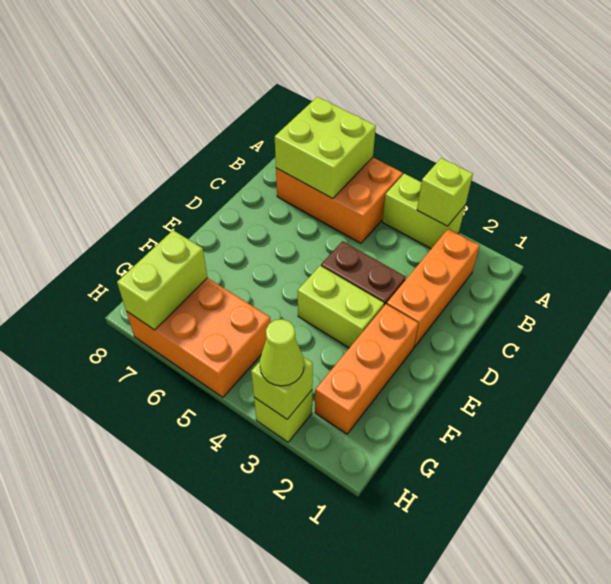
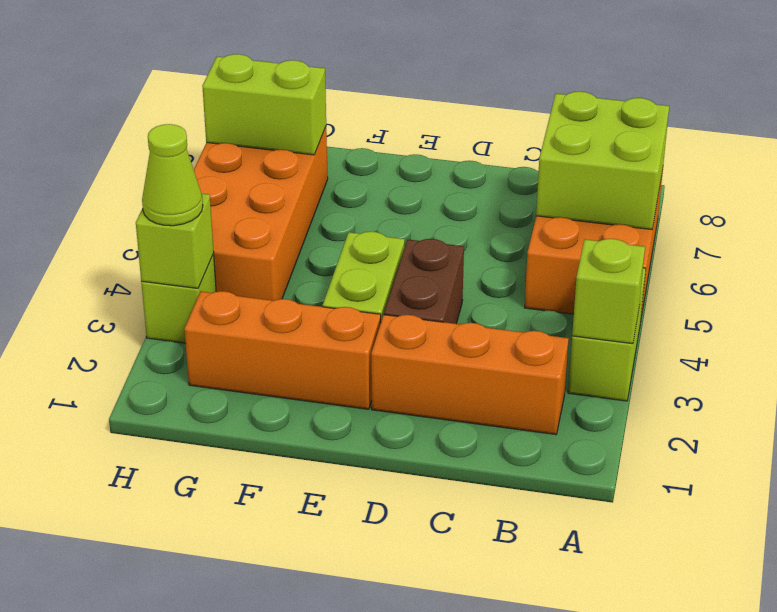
orange brick G5:H7 level 1 -> orange brick G4:H7 level 1

